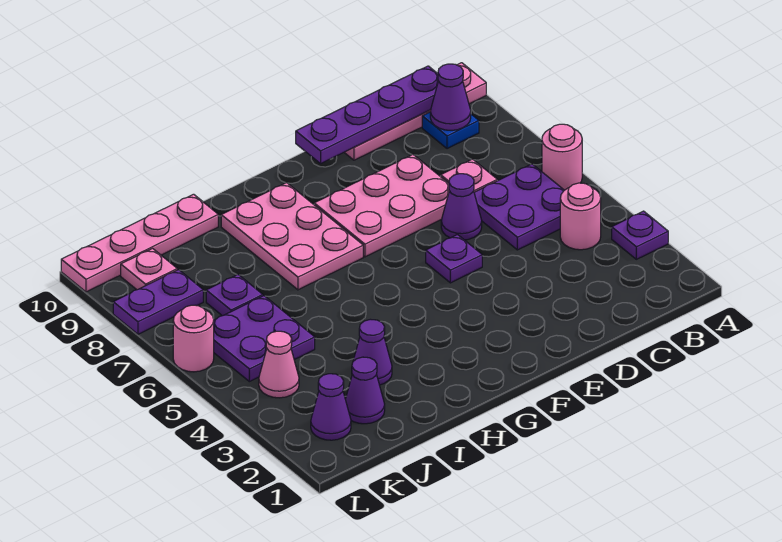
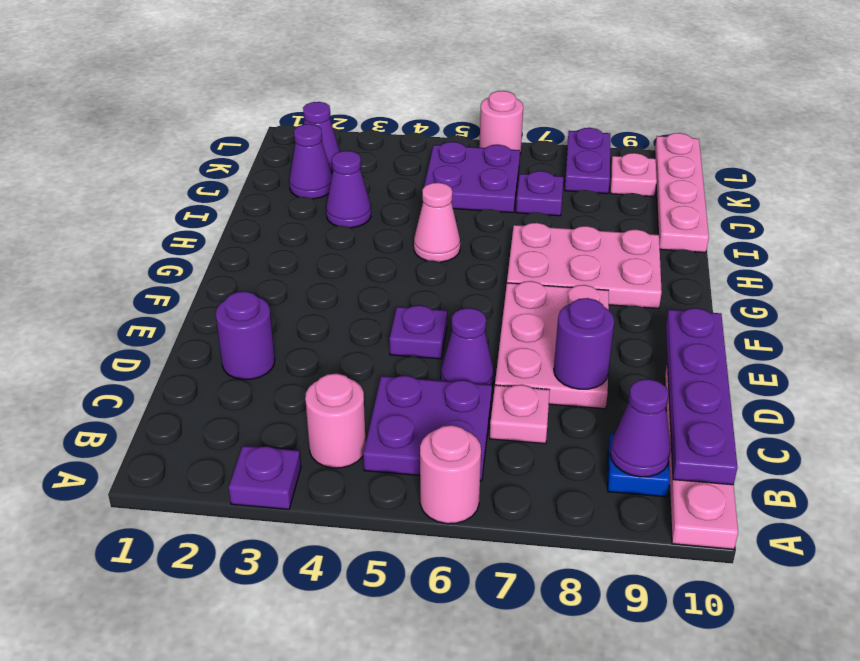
none -> purple round brick D2 level 1
none -> purple round brick D8 level 2
pink cone K4 level 1 -> pink cone H5 level 1

